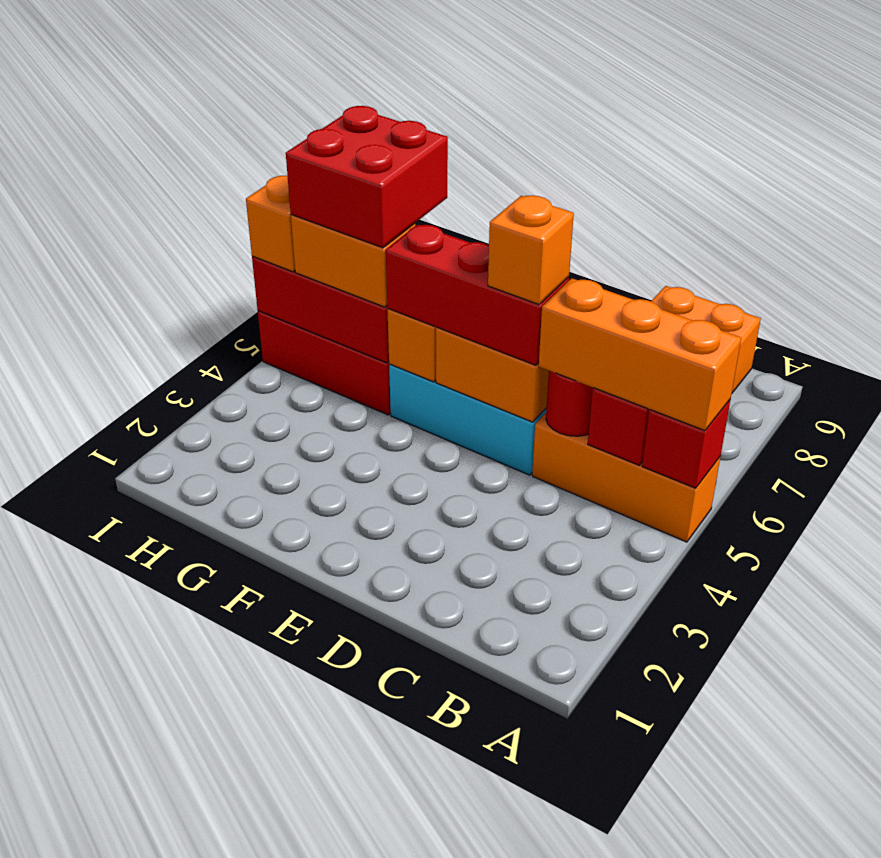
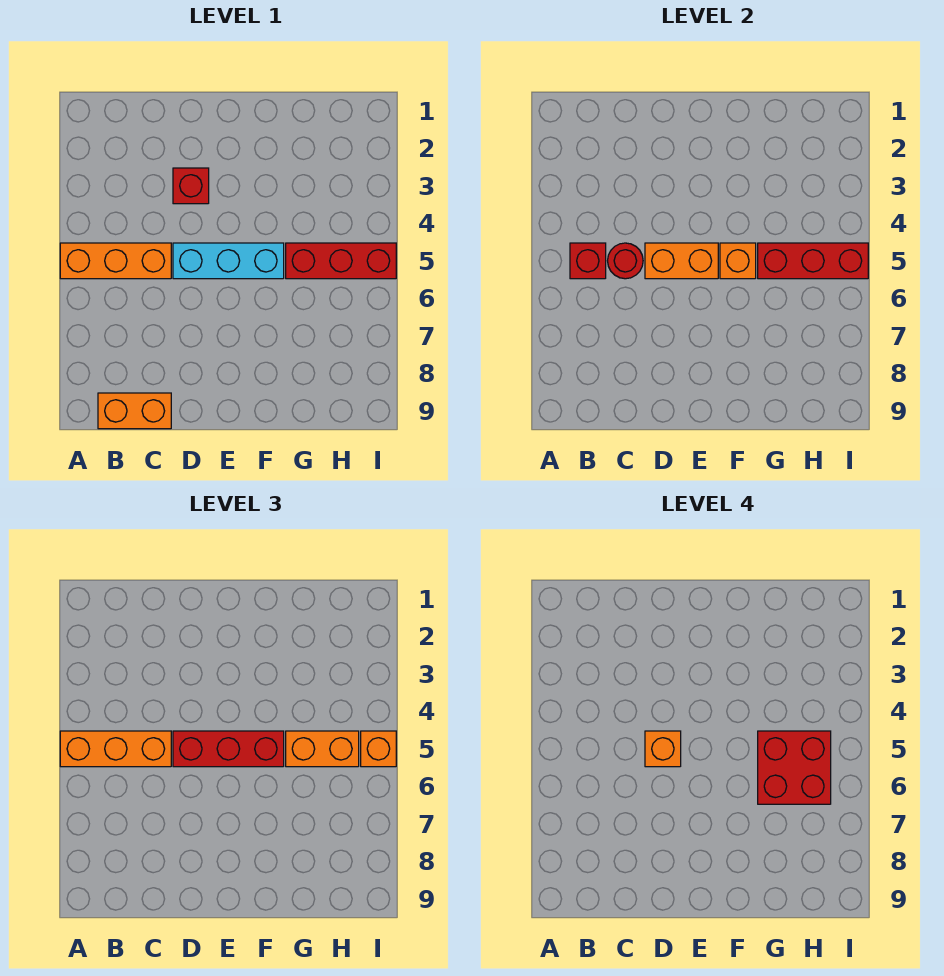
red brick A5 level 2 -> red brick D3 level 1

